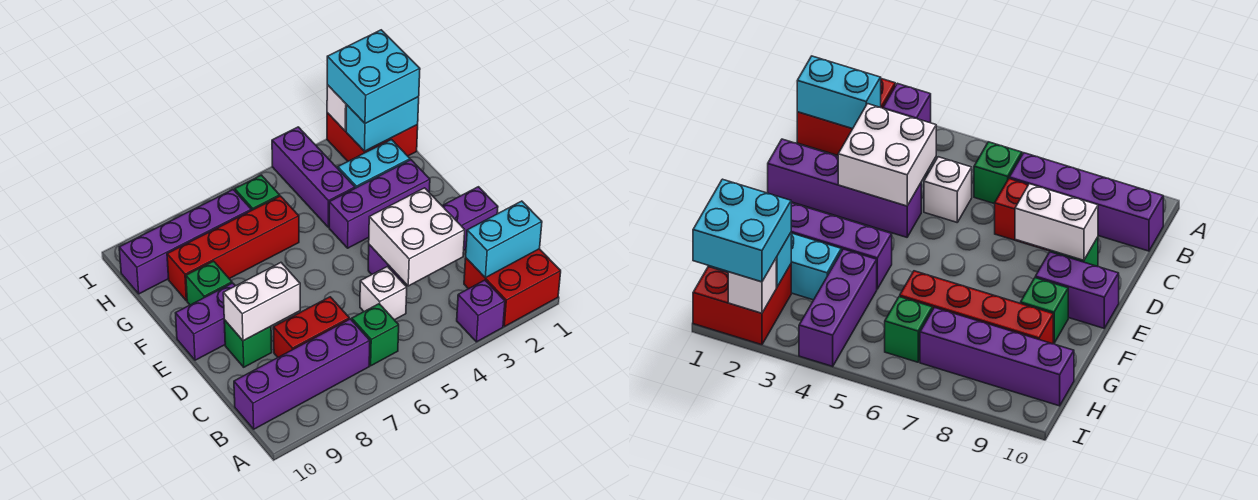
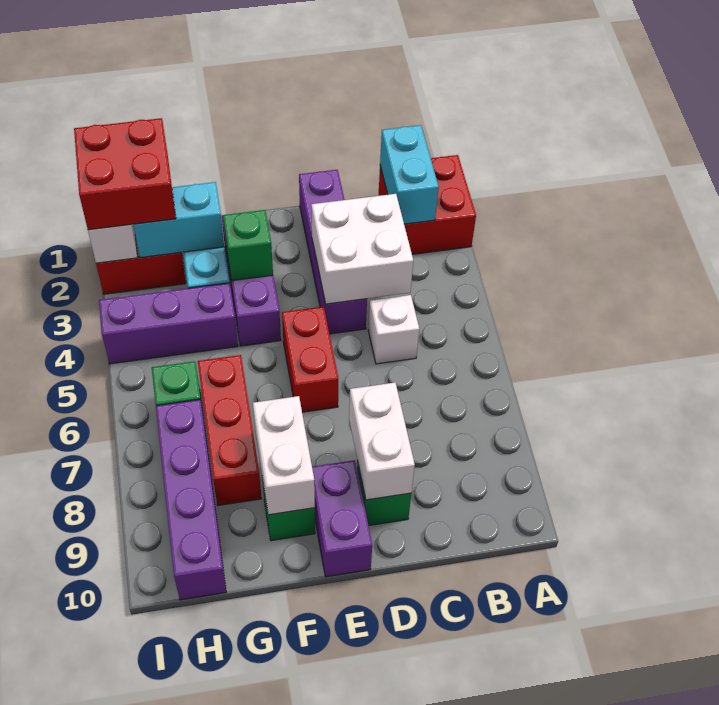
purple brick A3 level 1 -> none
green brick B6 level 1 -> green brick F3 level 2
purple brick B7:B10 level 1 -> none
red brick C7:C8 level 1 -> red brick E5:E6 level 1
none -> white brick F8:F9 level 2
red brick G6:G9 level 1 -> red brick G6:G8 level 1
cyan brick H1:H2 level 2 -> cyan brick G2:H2 level 2
cyan brick H1:I2 level 3 -> red brick H1:I2 level 3

